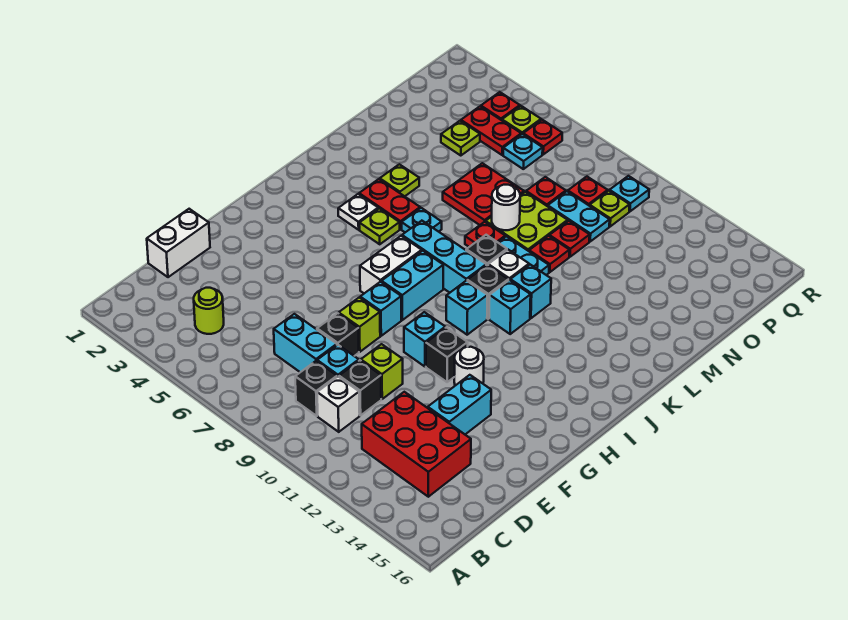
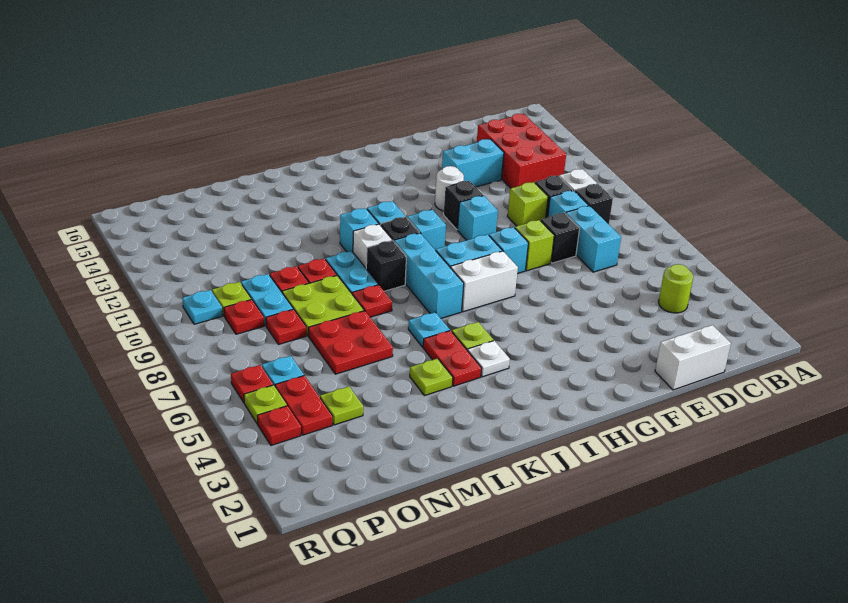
white round brick M8 level 2 -> none

